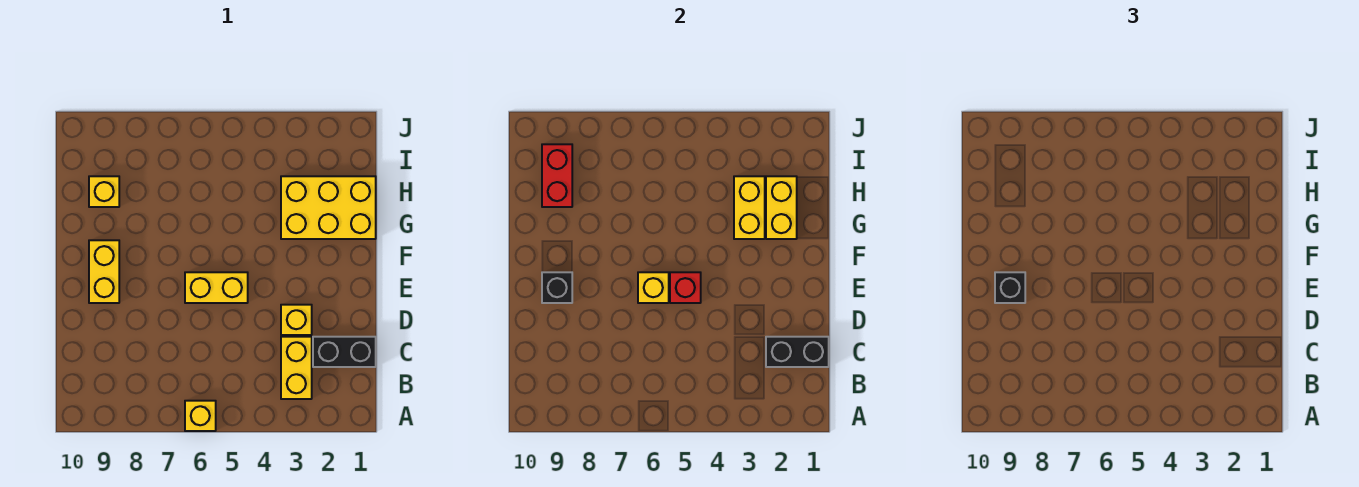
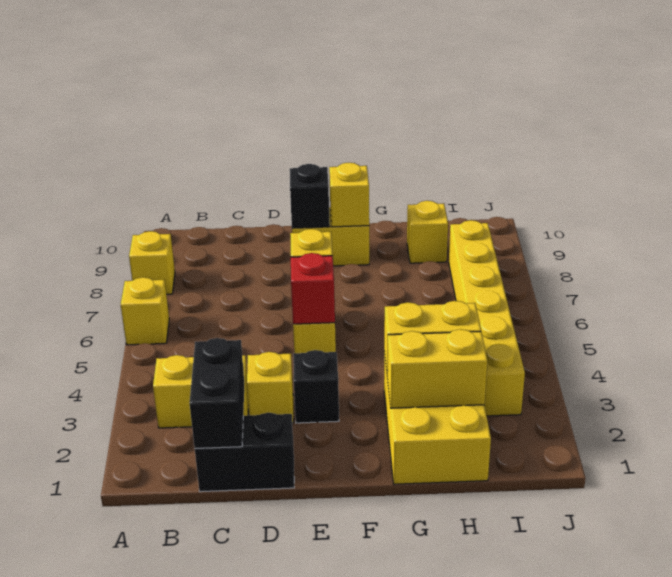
none -> yellow brick A8 level 1
black brick C1:C2 level 1 -> black brick C1:D1 level 1
black brick E9 level 3 -> black brick E3 level 1
none -> yellow brick F9 level 2
red brick H9:I9 level 2 -> none
none -> yellow brick I3:I8 level 1

